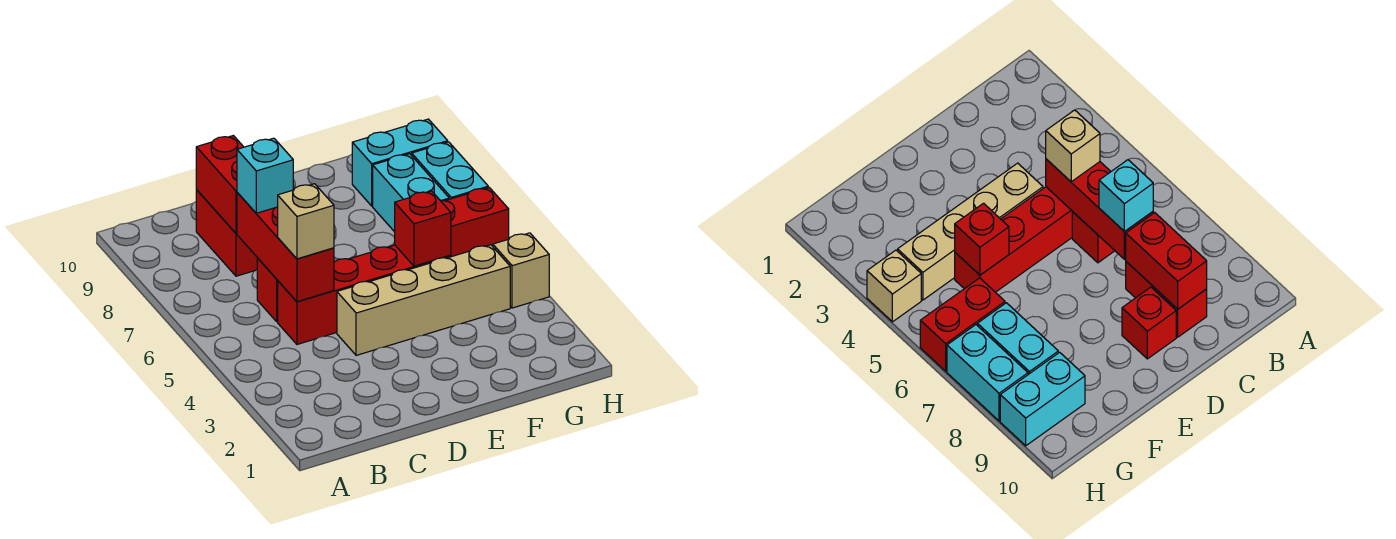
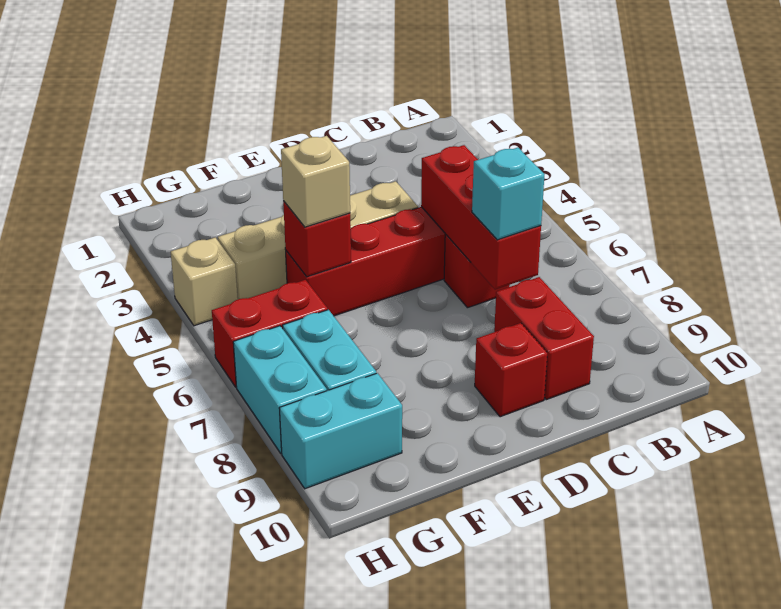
tan brick C5 level 3 -> tan brick F5 level 3
red brick C8:C9 level 2 -> none

